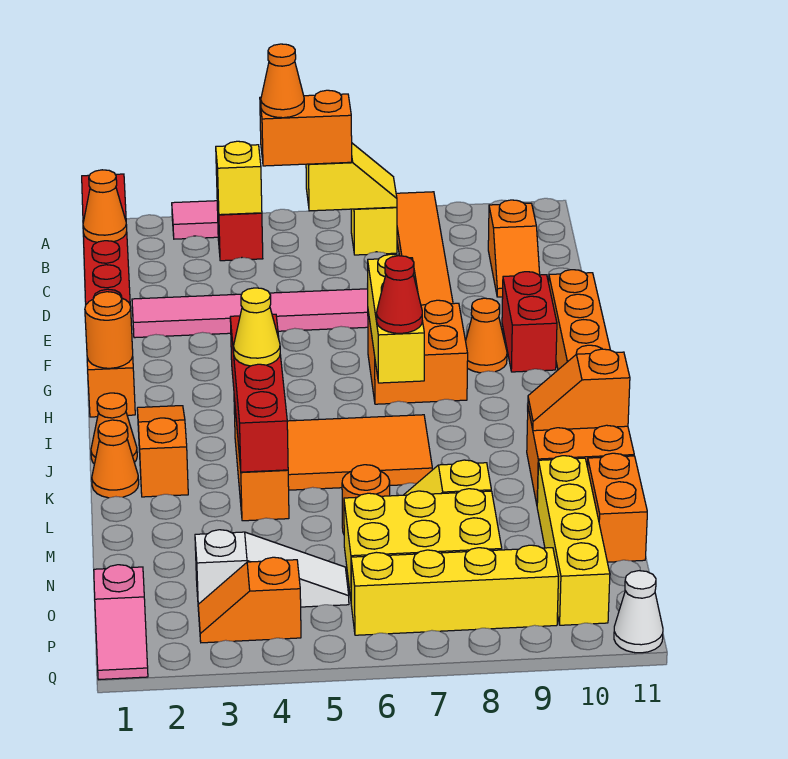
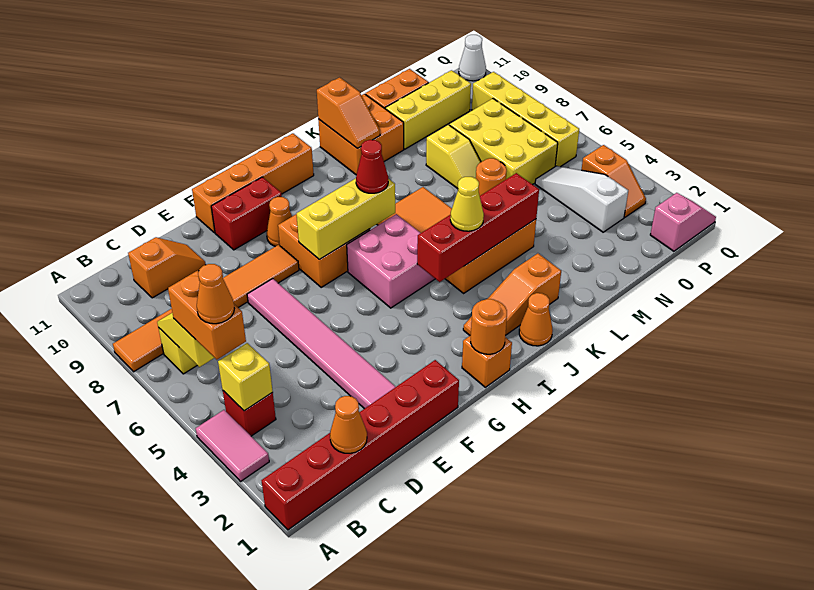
none -> pink brick H5:I6 level 1
orange cone K1 level 1 -> none
yellow brick M10:P10 level 1 -> yellow brick M10:O10 level 1

